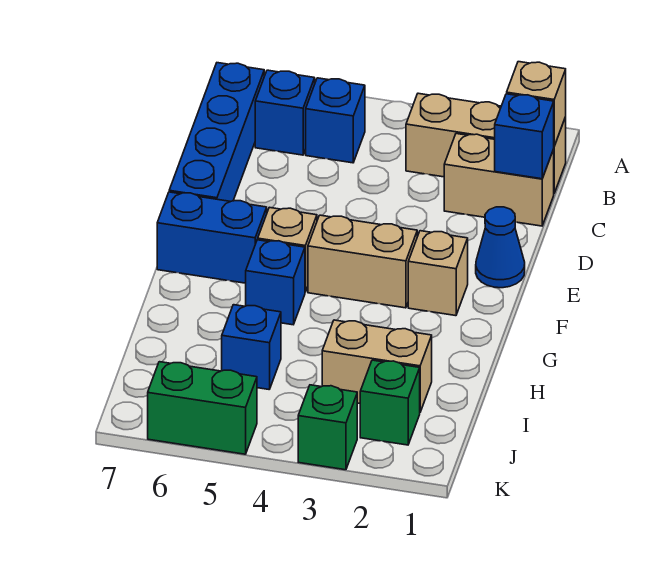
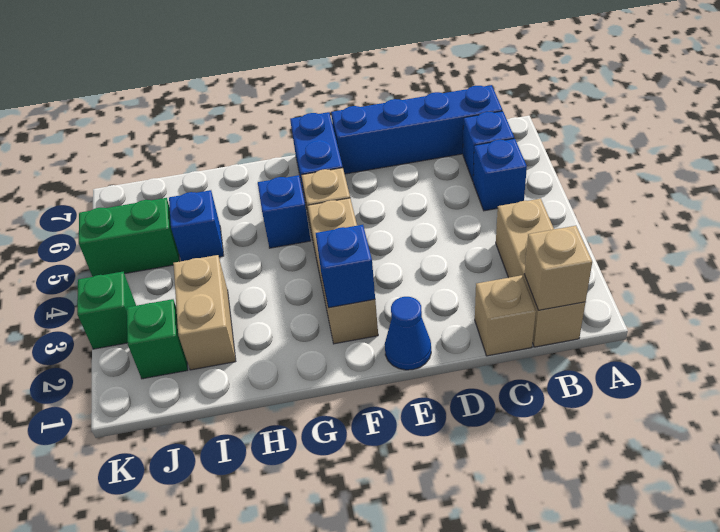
tan brick C1:C2 level 1 -> tan brick C1 level 1
blue brick C1 level 2 -> blue brick F2 level 2
green brick K5:K6 level 1 -> green brick J5:K5 level 1

